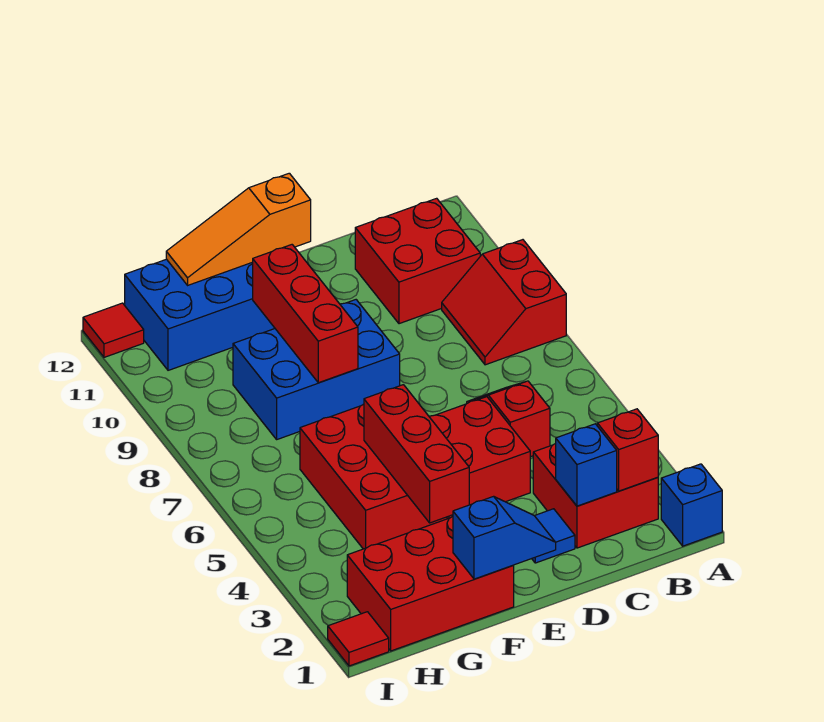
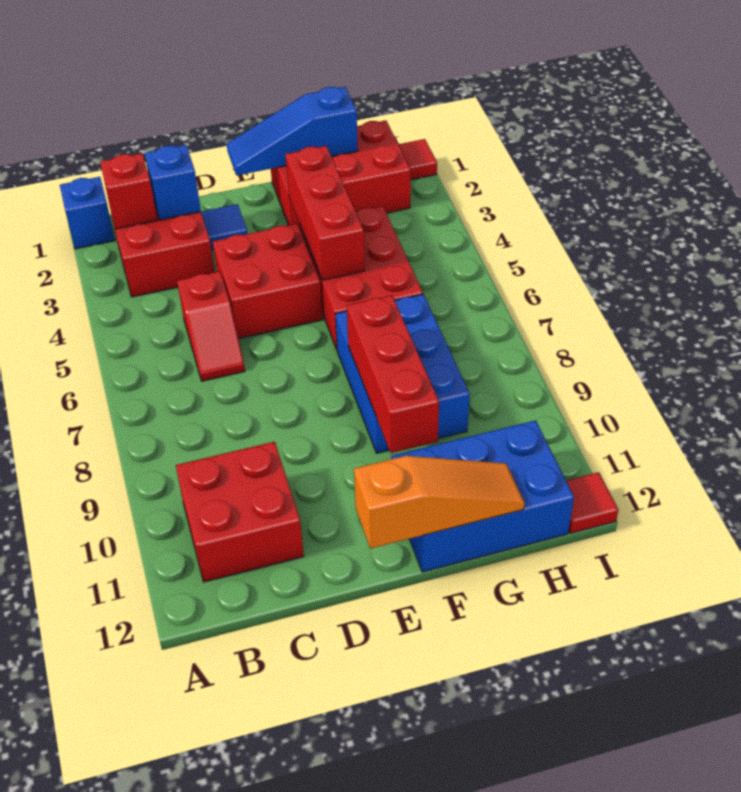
red slope A8:B9 level 1 top A -> none
blue slope E1:F1 level 2 top F -> blue slope E1:G1 level 2 top G
blue brick E8:G9 level 1 -> blue brick F7:G9 level 1

